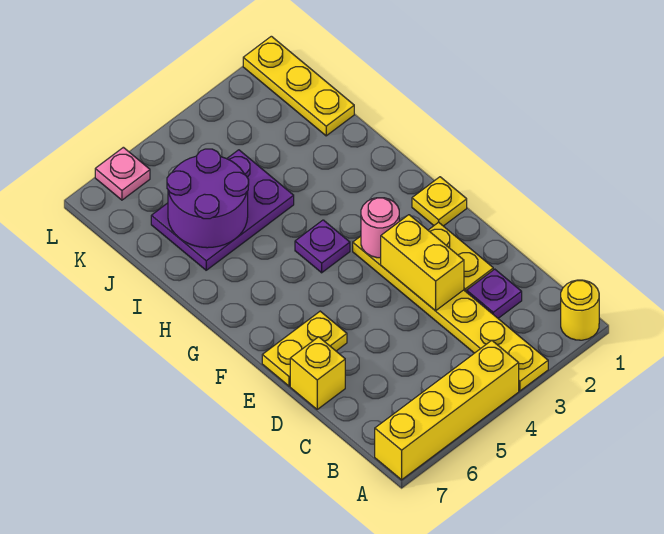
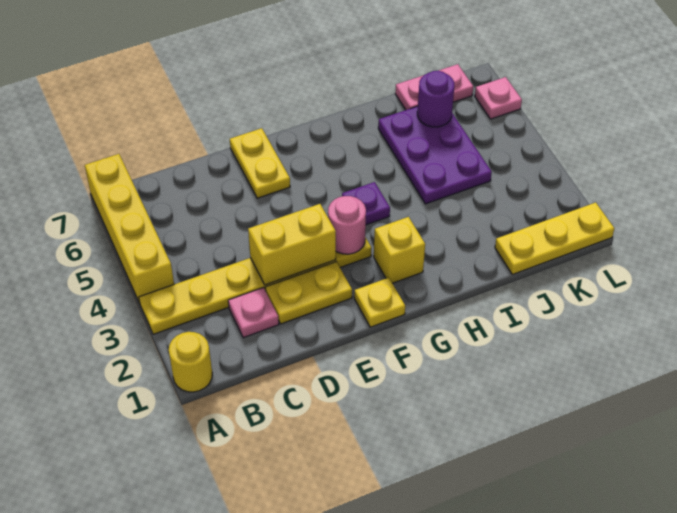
purple plate C2 level 1 -> pink plate C2 level 1
yellow brick D7 level 1 -> yellow brick G2 level 1
purple round brick I5:J6 level 2 -> purple round brick J6 level 2
none -> pink plate J7:K7 level 1

